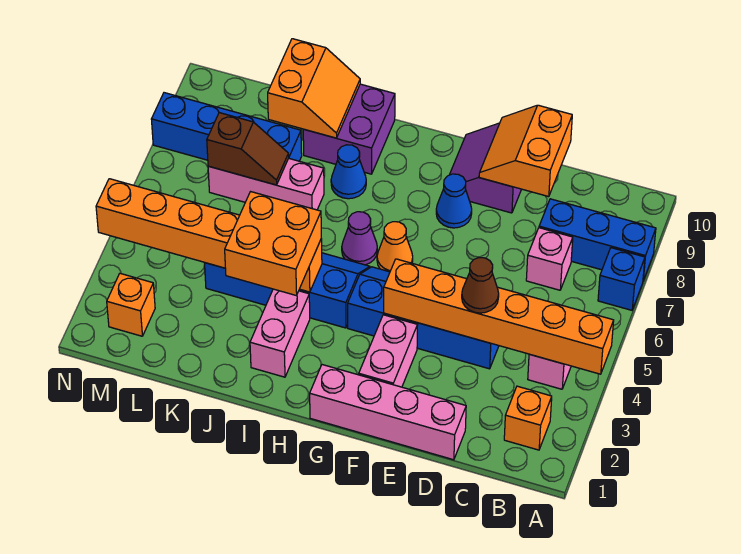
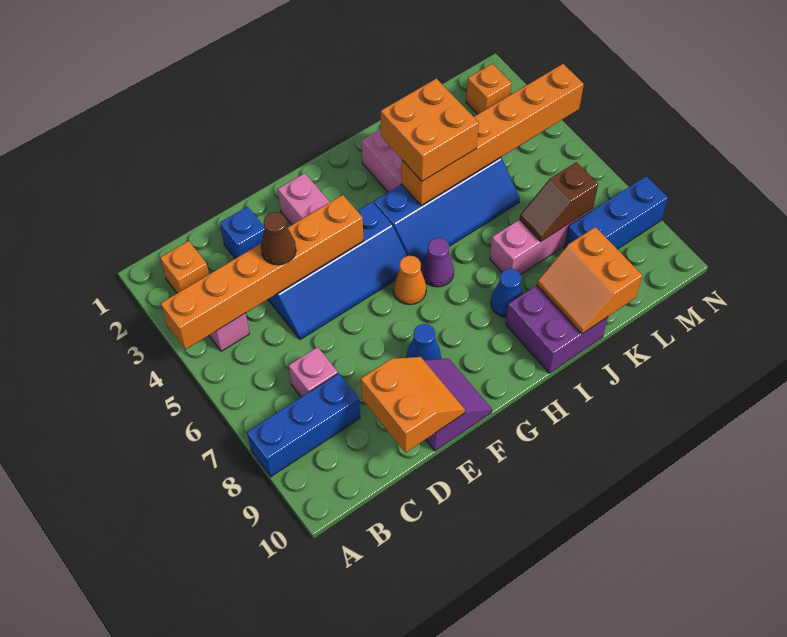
blue brick A7 level 1 -> blue brick D2 level 1
pink brick D1:G1 level 1 -> none
blue brick K8:N8 level 1 -> blue brick L8:N8 level 1

